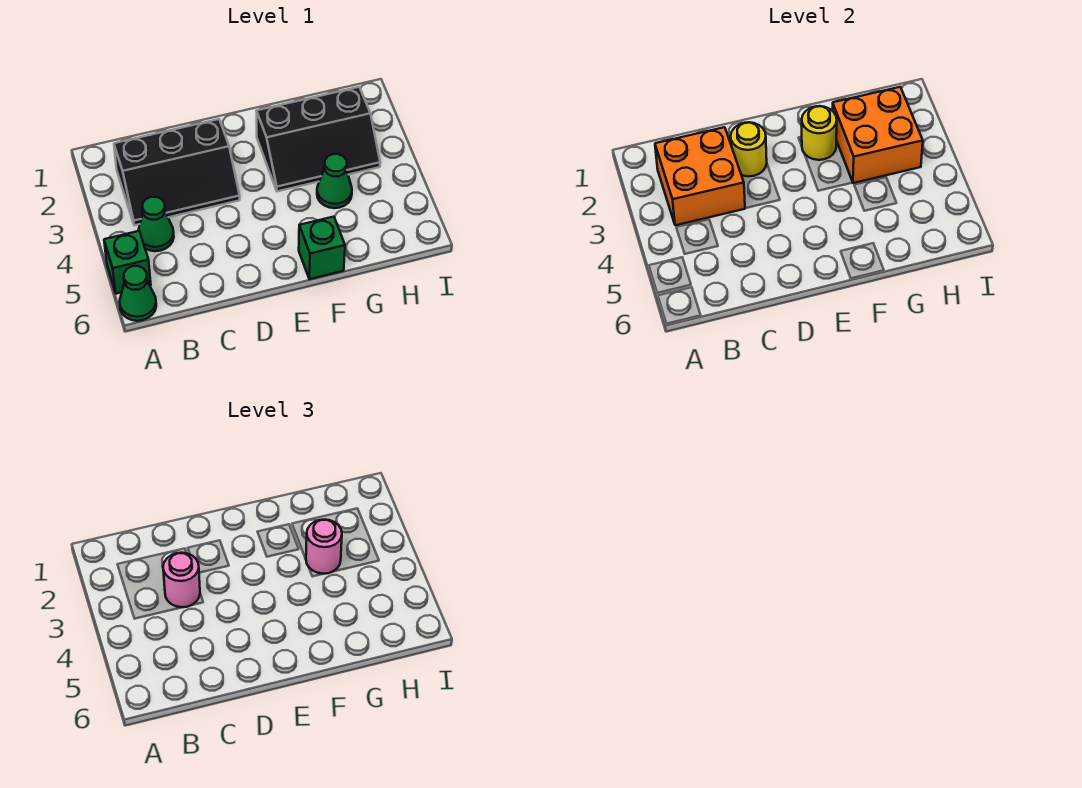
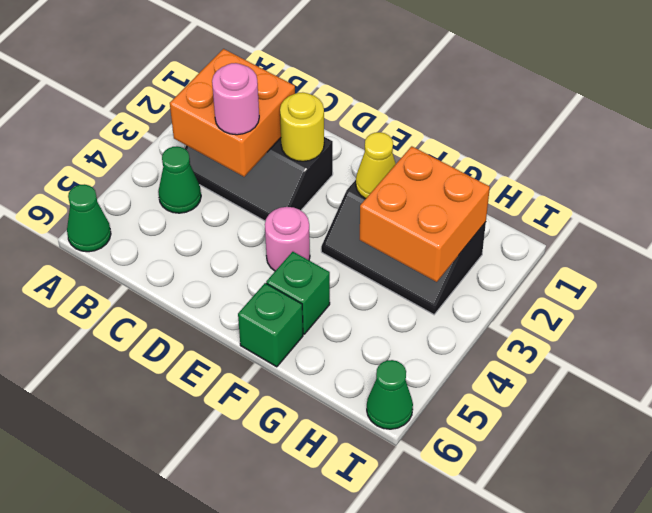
green brick A5 level 1 -> green brick F5 level 1
yellow round brick F2 level 2 -> yellow cone F2 level 2
pink round brick G3 level 3 -> pink round brick E4 level 1
green cone G4 level 1 -> green cone I6 level 1

